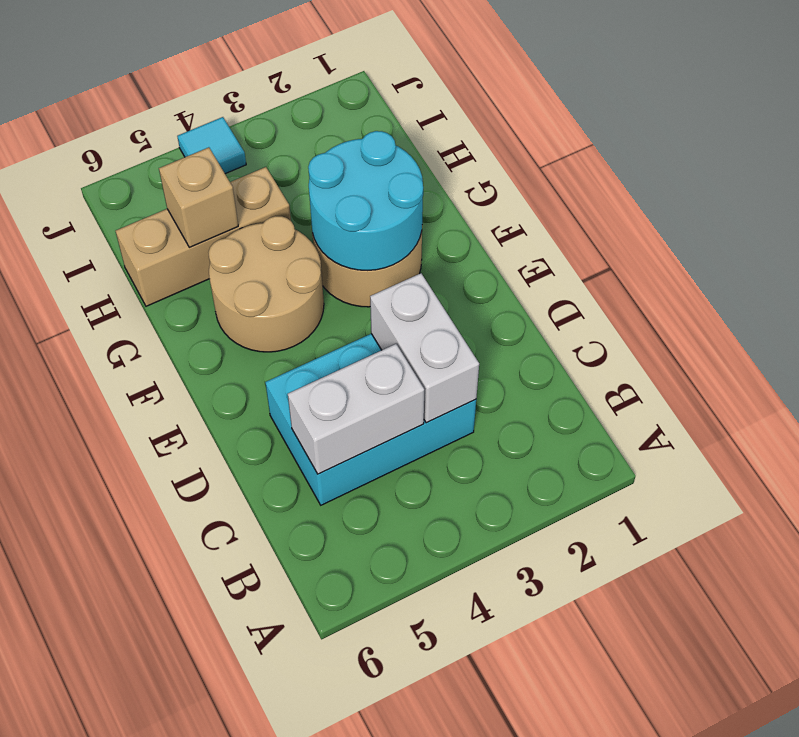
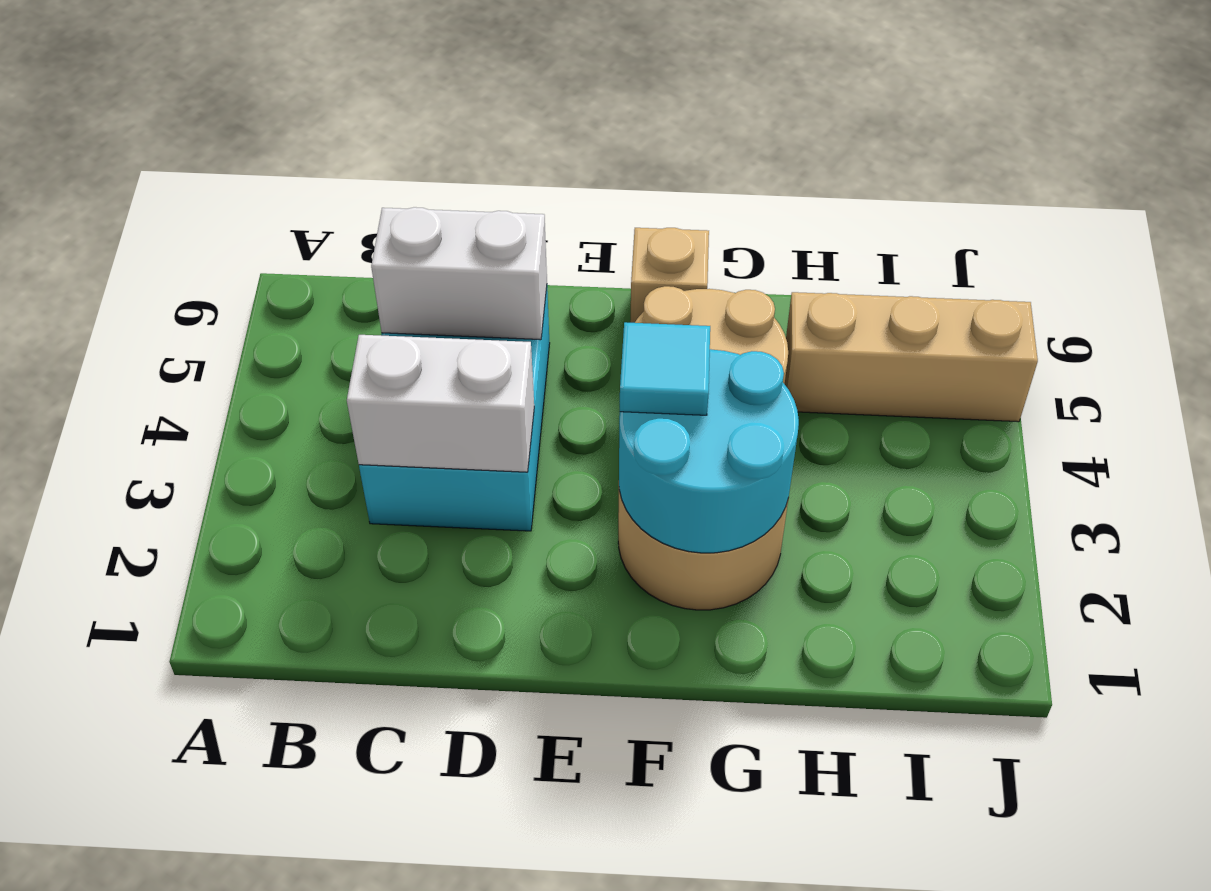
white brick C4:C5 level 2 -> white brick C5:D5 level 2
tan brick H4:H6 level 1 -> tan brick H5:J5 level 1
tan brick H5 level 2 -> tan brick F6 level 1
cyan tile J4 level 1 -> cyan tile F3 level 3

